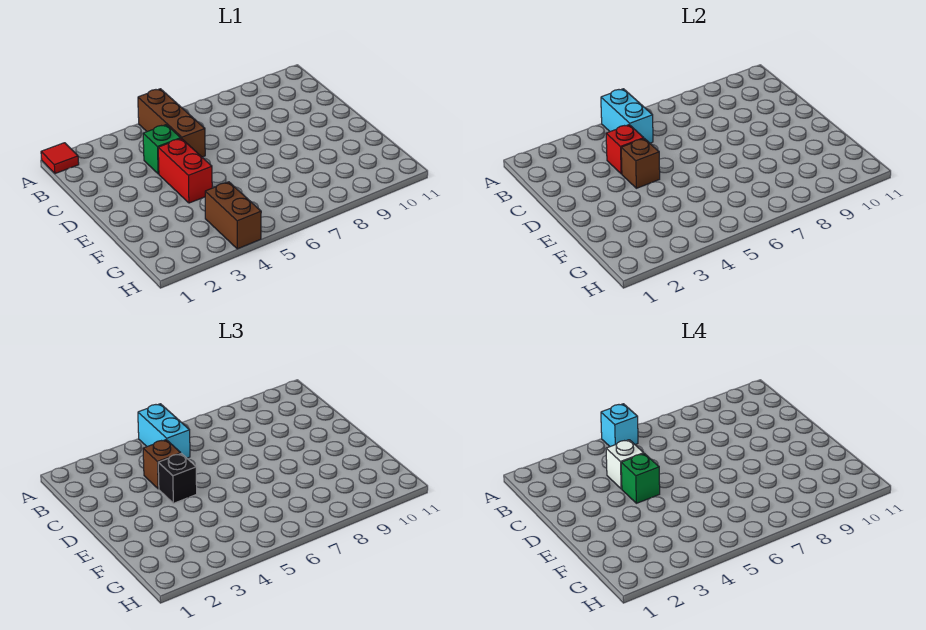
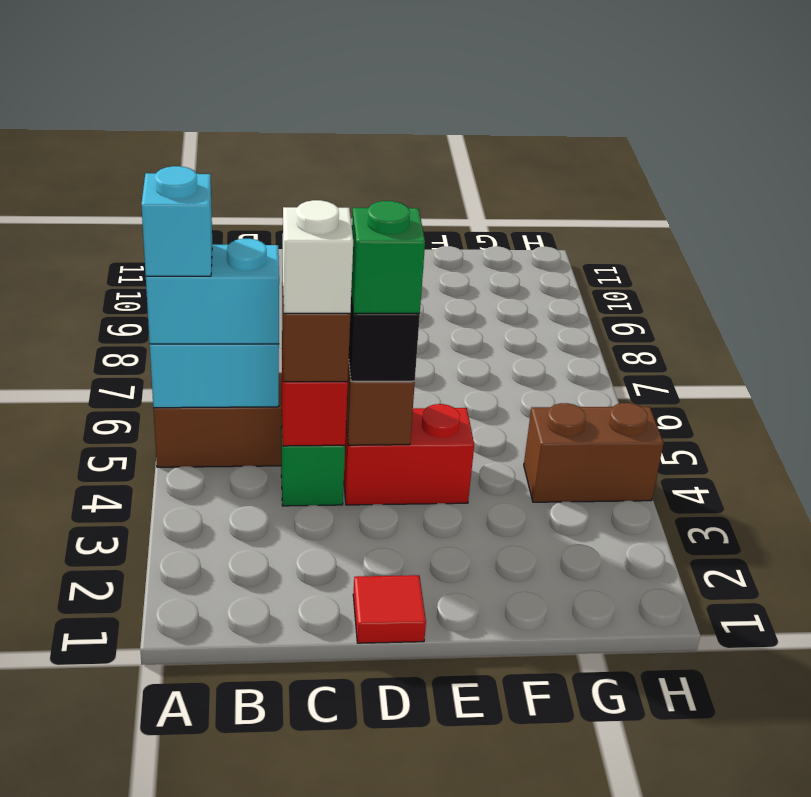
red tile A1 level 1 -> red tile D1 level 1

